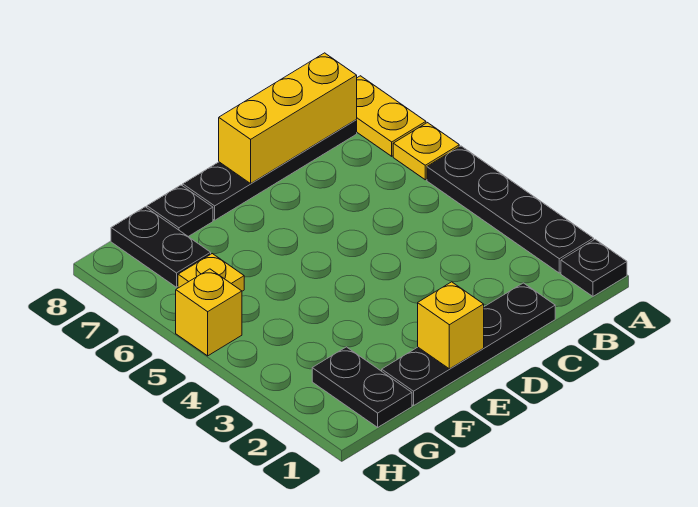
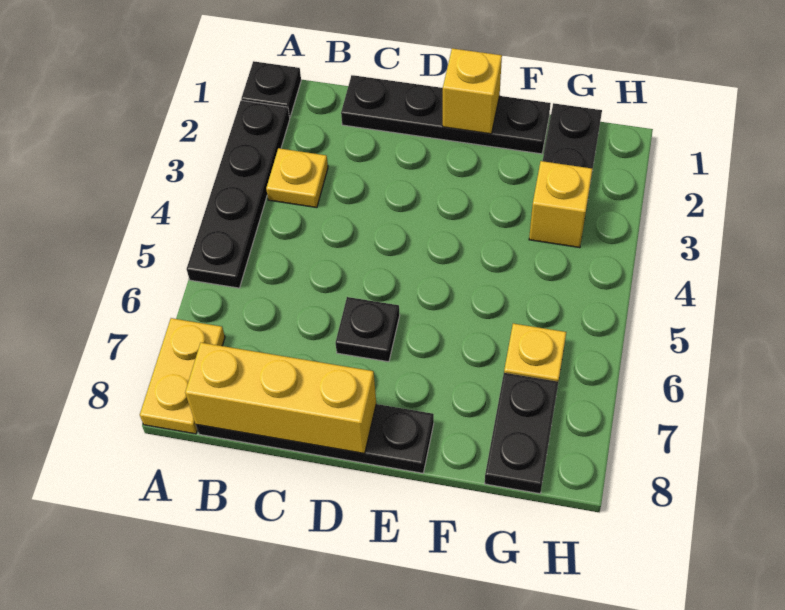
yellow plate A6 level 1 -> yellow plate B3 level 1
black plate F8 level 1 -> black plate D6 level 1
yellow brick H5 level 1 -> yellow brick G3 level 1

